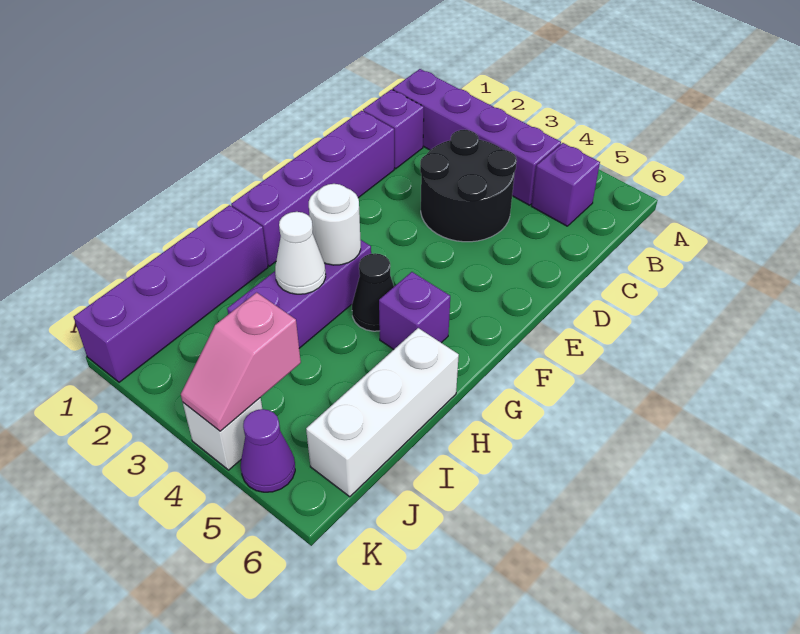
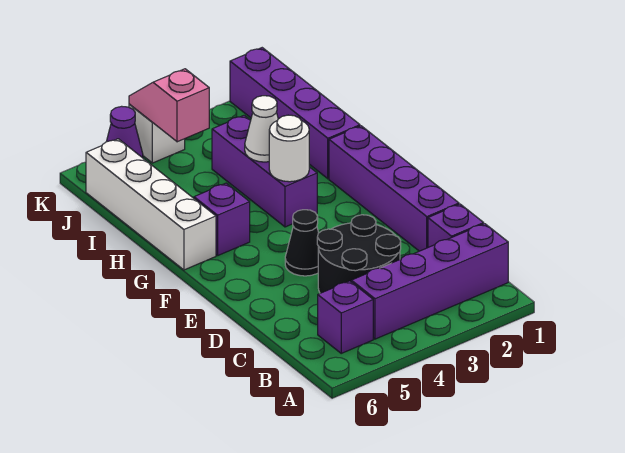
black cone G4 level 1 -> black cone E4 level 1
white brick H6:J6 level 1 -> white brick G6:J6 level 1

